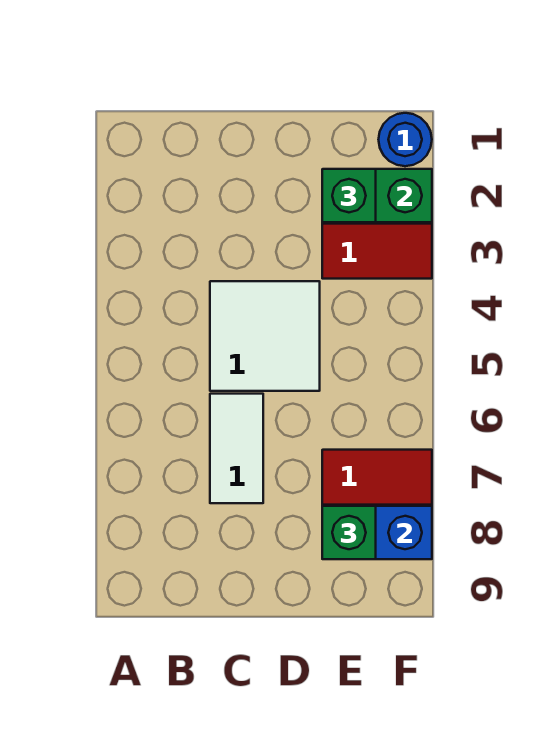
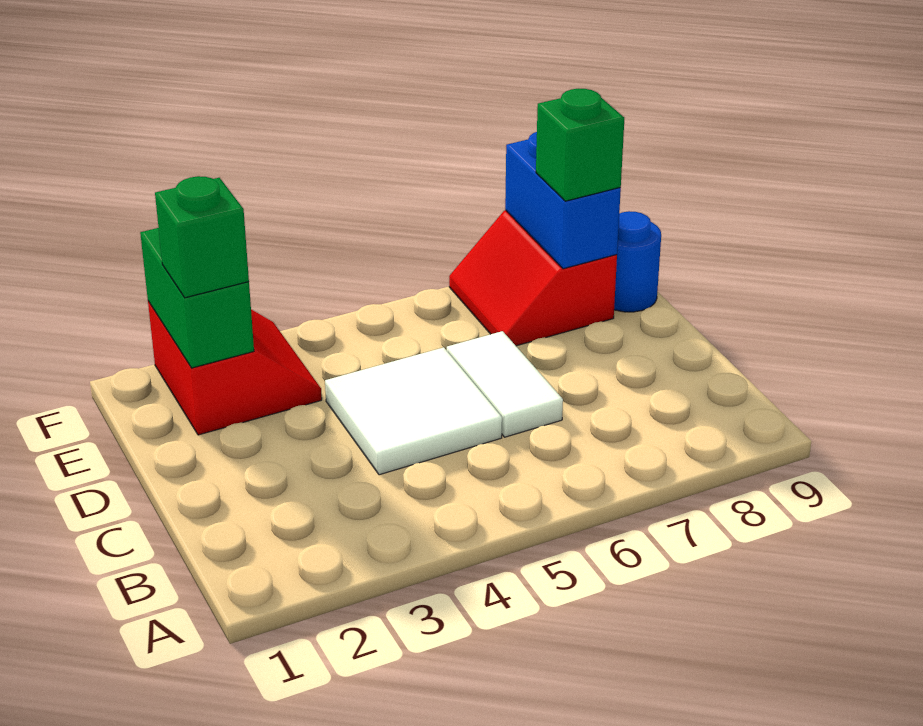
white tile C6:C7 level 1 -> white tile C6:D6 level 1
blue round brick F1 level 1 -> blue round brick E9 level 1

